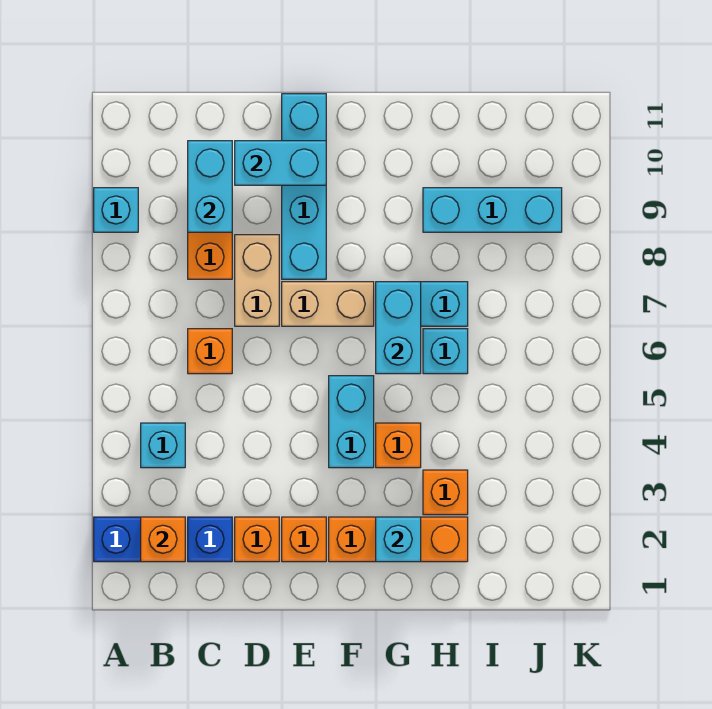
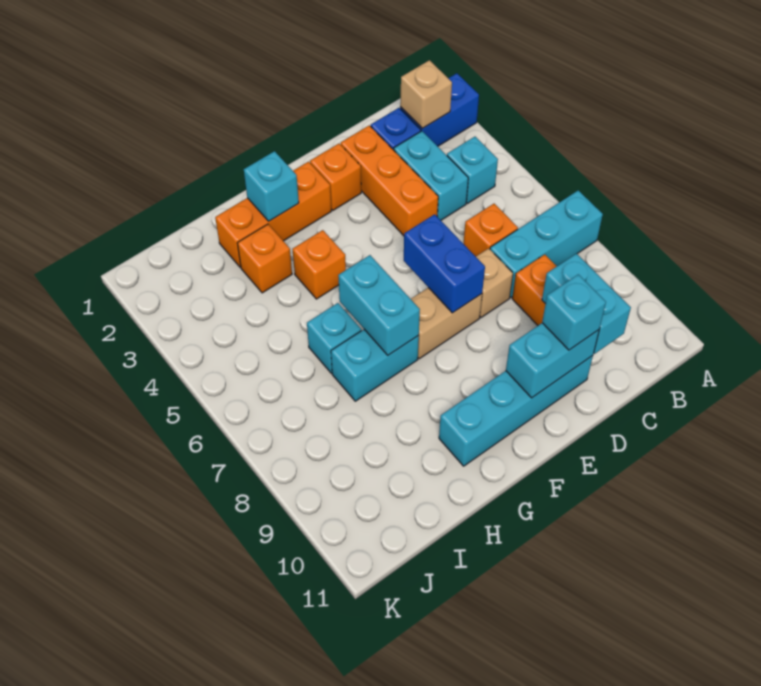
cyan brick A9 level 1 -> cyan brick D10 level 3
orange brick B2 level 2 -> tan brick B2 level 2
orange brick D2 level 1 -> orange brick D2:D4 level 1
tan brick D7:D8 level 1 -> tan brick D7 level 1
none -> blue brick E6:E7 level 2
cyan brick E8:E11 level 1 -> cyan brick D10:G10 level 1
cyan brick F4:F5 level 1 -> cyan brick C3:C4 level 1
cyan brick H9:J9 level 1 -> cyan brick A7:C7 level 1

